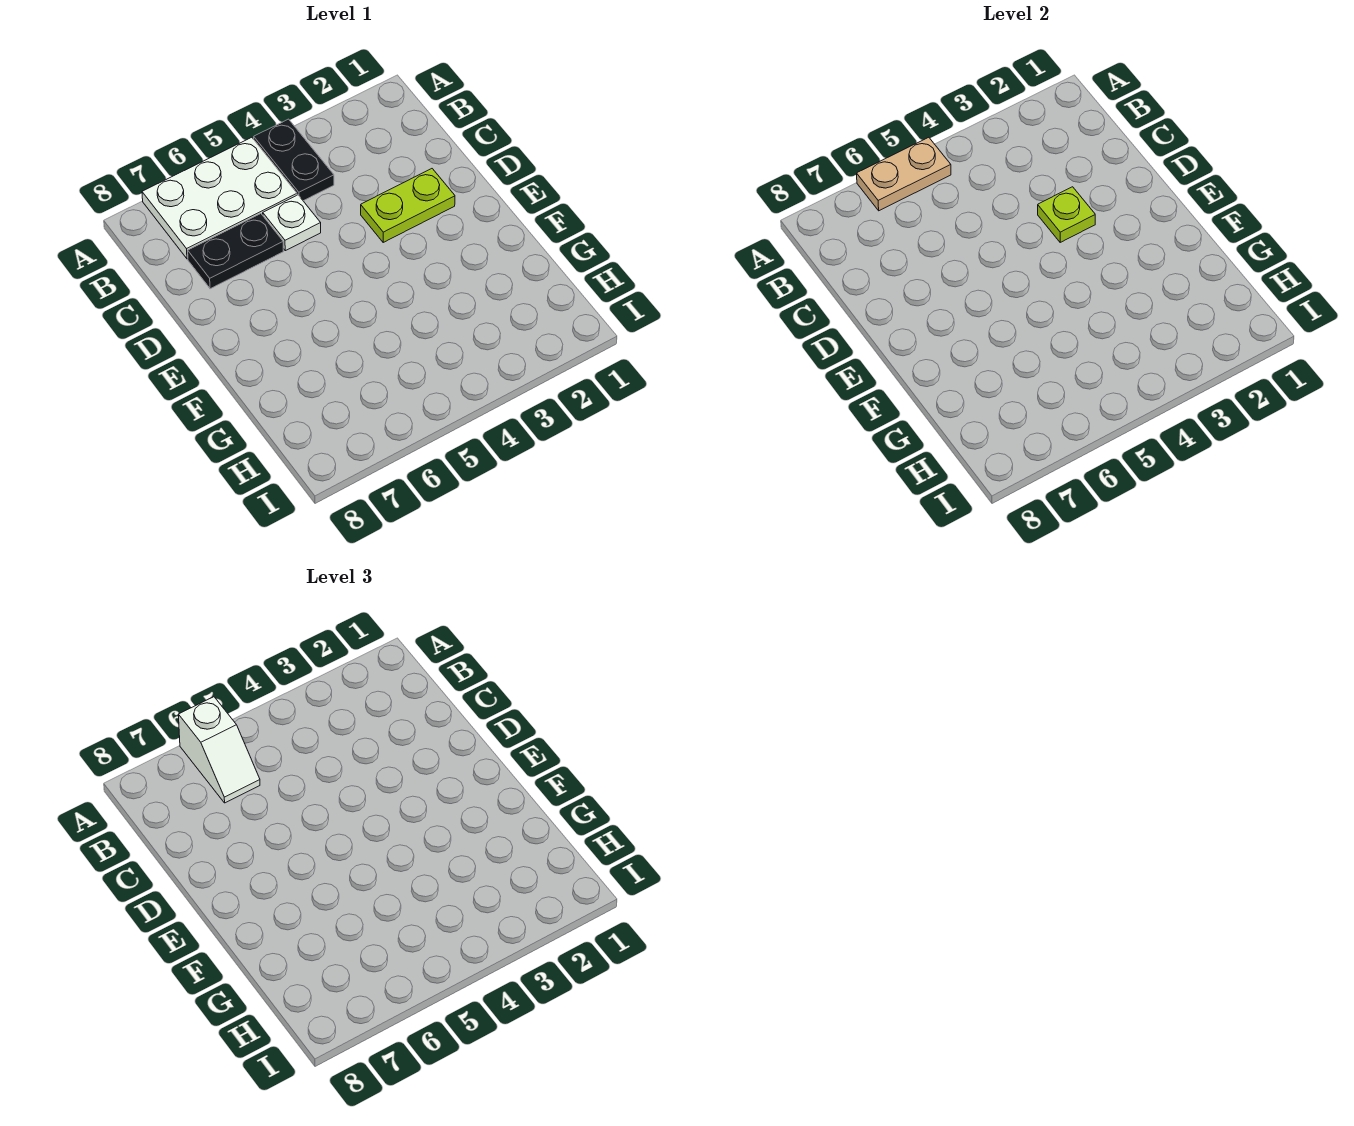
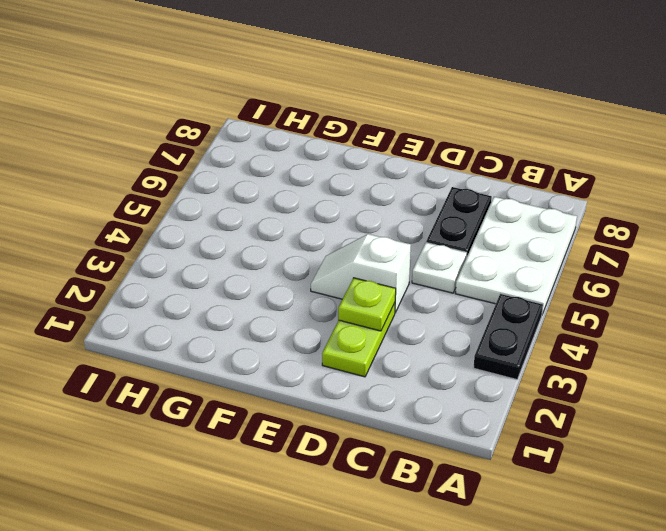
black plate A4:B4 level 1 -> black plate A3:A4 level 1
tan plate A5:A6 level 2 -> none
white slope A6:B6 level 3 top A -> white slope D4:E4 level 1 top D

